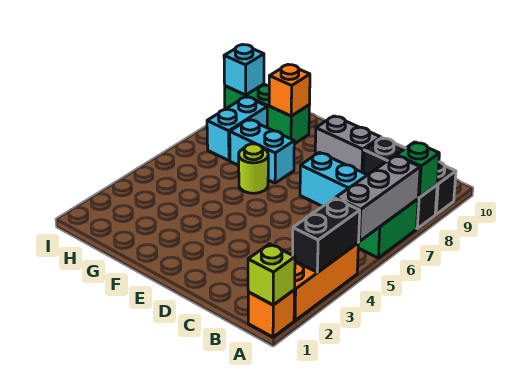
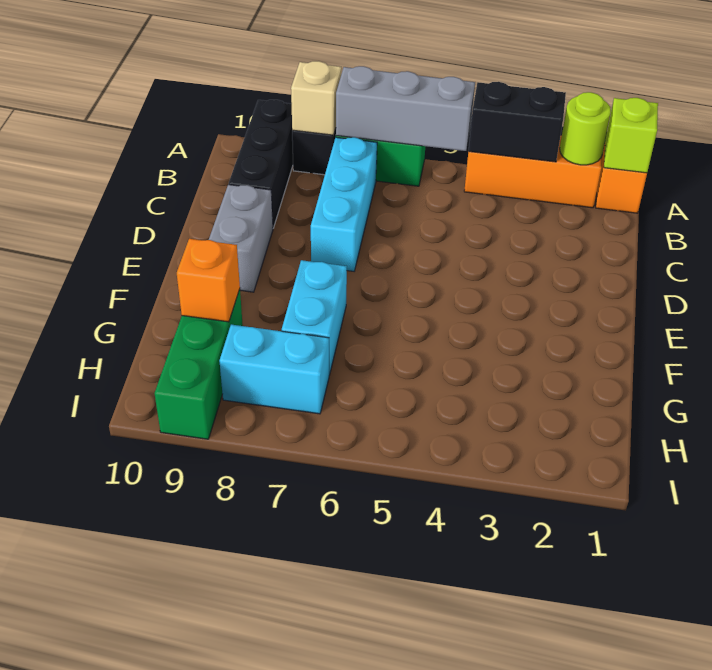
green brick A8 level 2 -> tan brick A8 level 2
lime round brick F6 level 1 -> lime round brick A2 level 2
cyan brick I9 level 2 -> none

